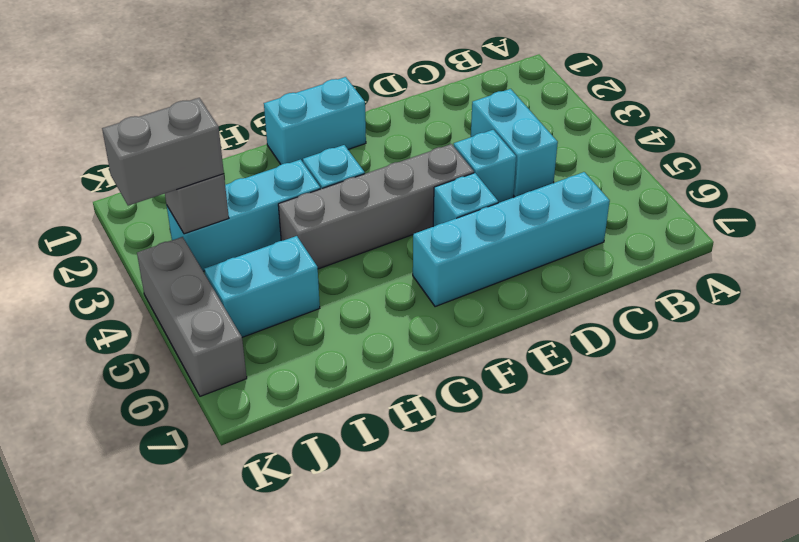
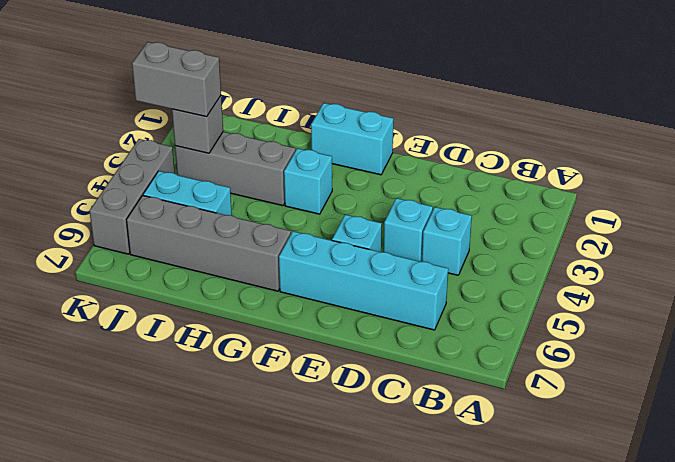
cyan brick C3:C4 level 1 -> cyan brick C4 level 1
grey brick E4:H4 level 1 -> grey brick G6:J6 level 1
cyan brick H3:J3 level 1 -> grey brick H3:J3 level 1

